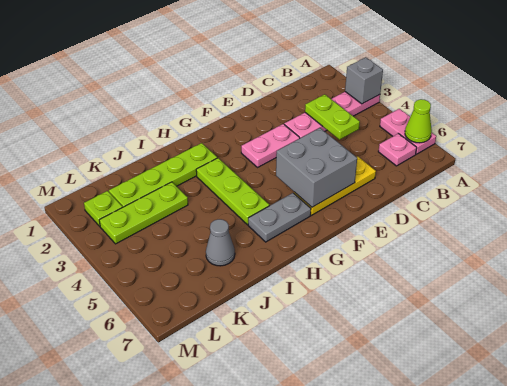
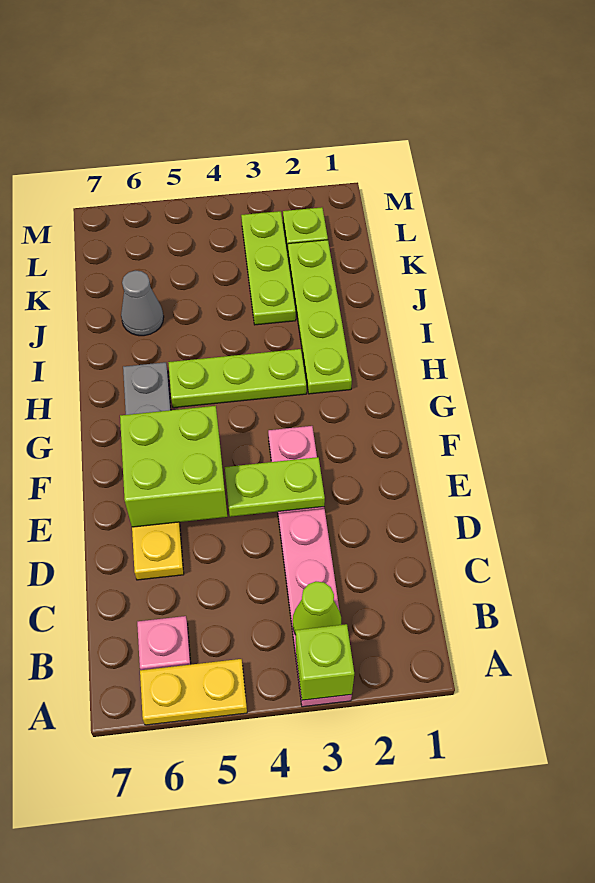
grey brick A3 level 2 -> lime brick A3 level 2
pink plate A5:A6 level 1 -> yellow plate A5:A6 level 1
lime cone A6 level 2 -> lime cone B3 level 2
lime plate C3:C4 level 2 -> lime plate E3:E4 level 2
grey brick E5:F6 level 2 -> lime brick E5:F6 level 2

